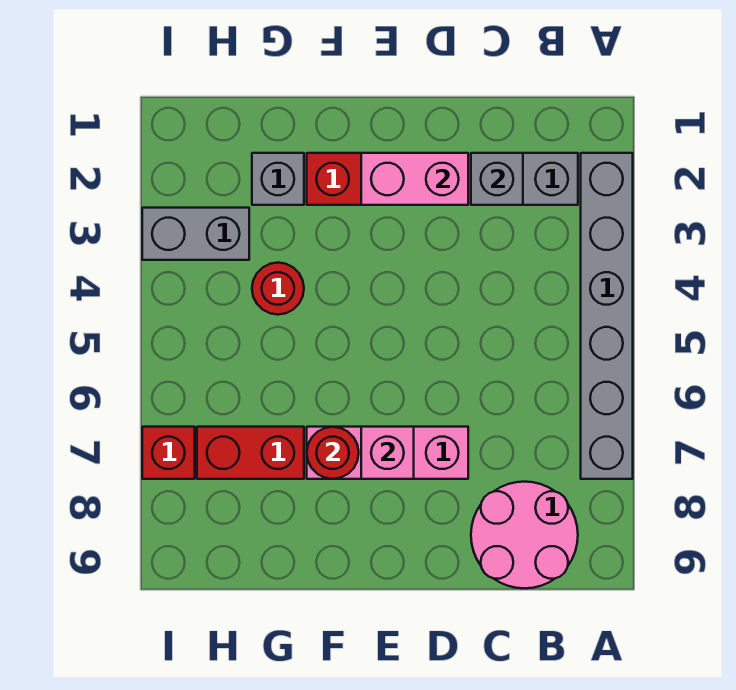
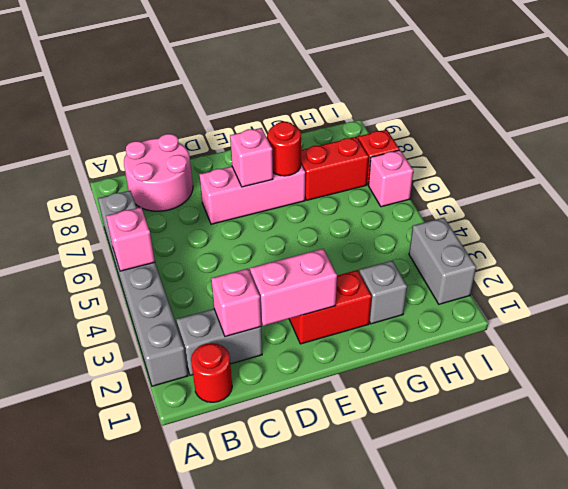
none -> pink brick A5 level 2
grey brick C2 level 2 -> pink brick C2 level 2
red round brick G4 level 1 -> red round brick B1 level 1
grey brick H3:I3 level 1 -> grey brick I2:I3 level 1
none -> pink brick I6 level 1

